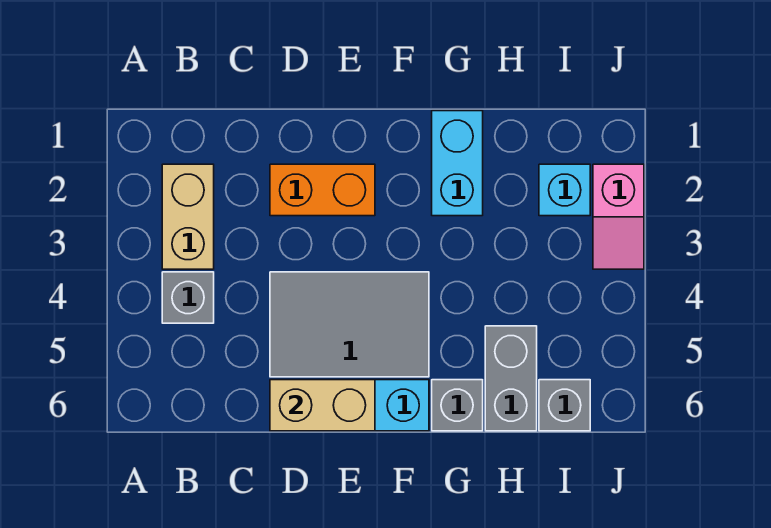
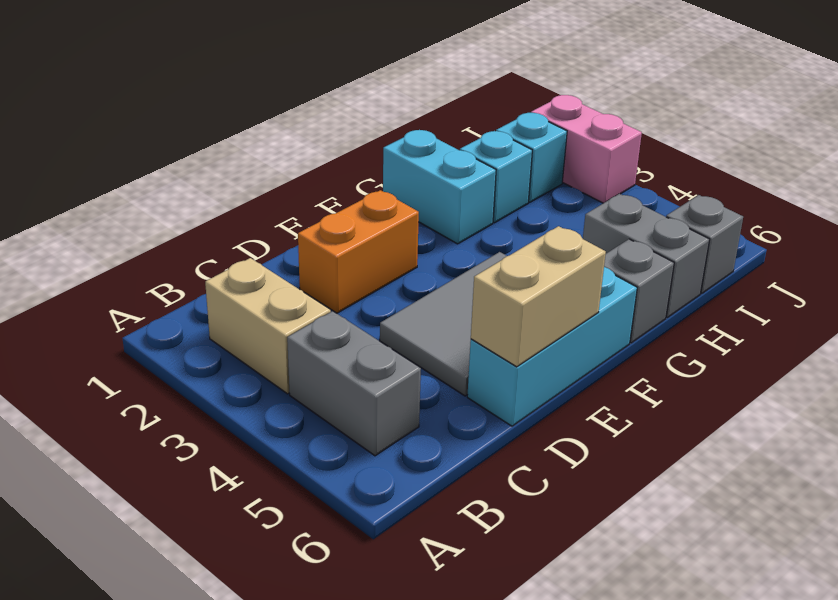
grey brick B4 level 1 -> grey brick B4:B5 level 1
none -> cyan brick H2 level 1
pink slope J2:J3 level 1 top 2 -> pink brick J2:J3 level 1

